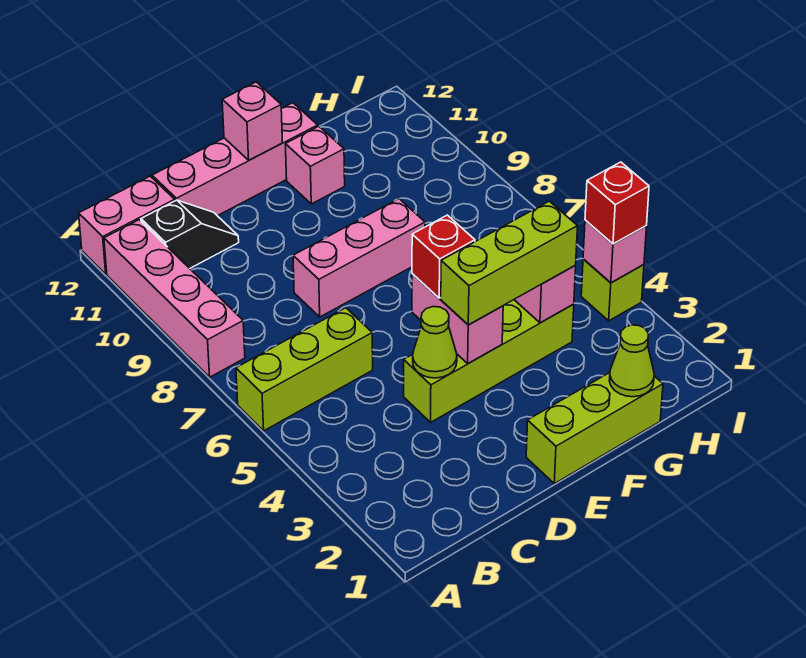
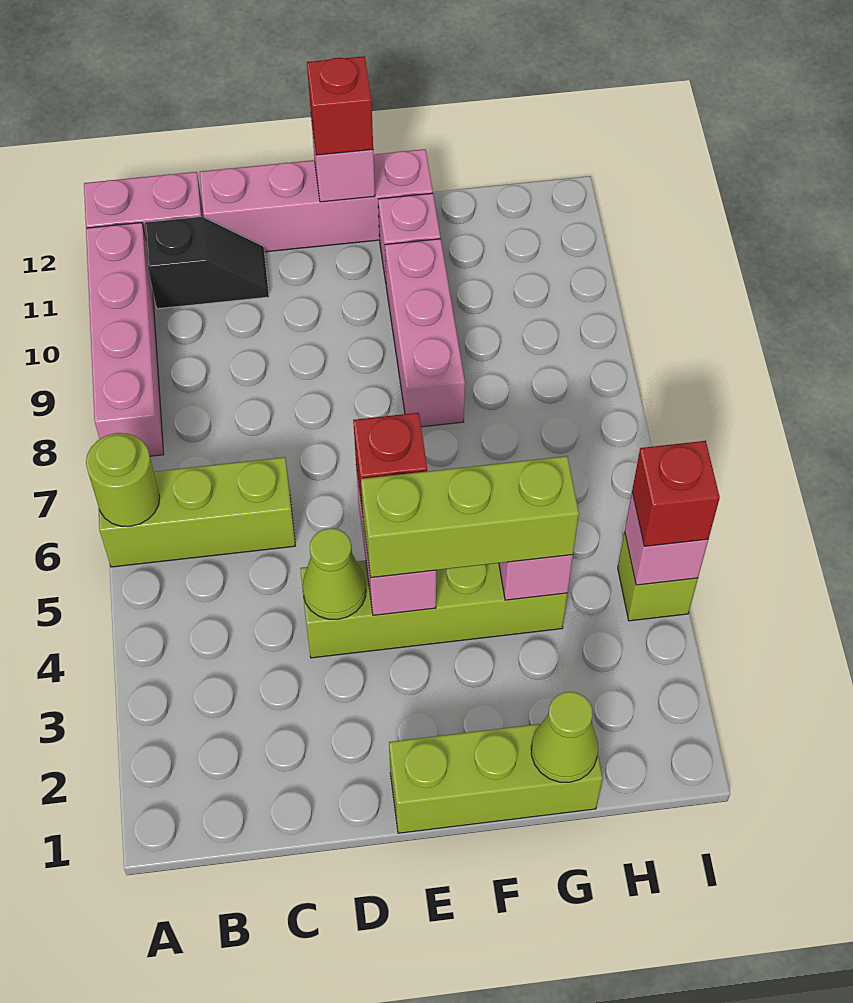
none -> lime round brick A6 level 2
pink brick D8:F8 level 1 -> pink brick F8:F10 level 1
none -> red brick E12 level 3

